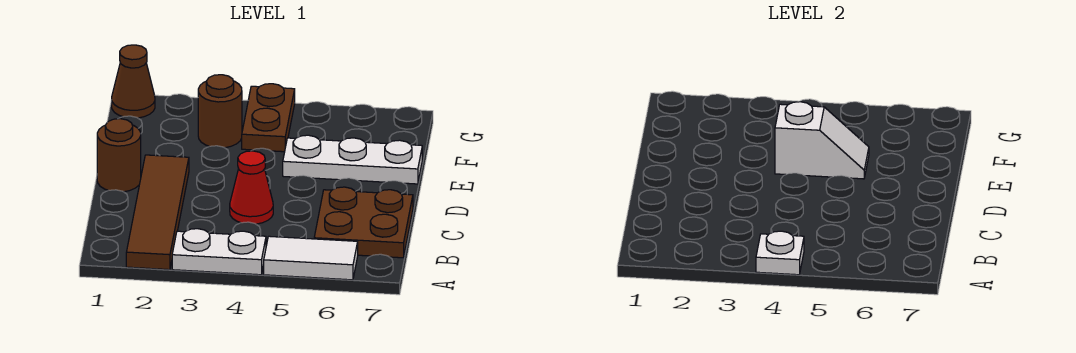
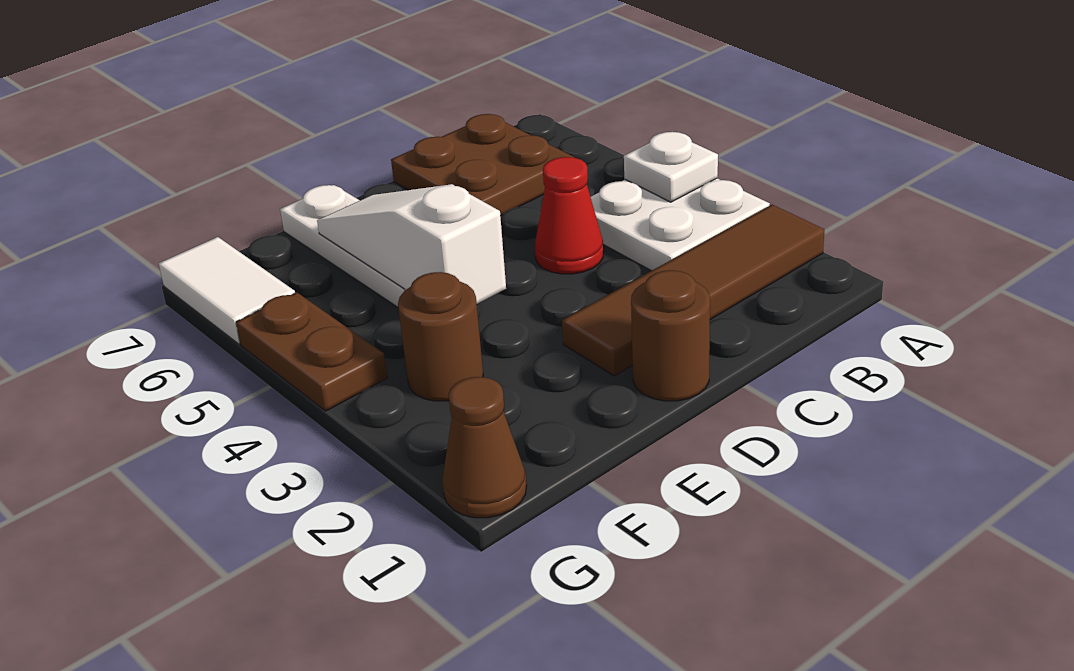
white plate A3:A4 level 1 -> white plate A3:B4 level 1
white tile A5:A6 level 1 -> white tile G6:G7 level 1
white slope E4:E5 level 2 top 4 -> white slope E4:E6 level 2 top 4
brown plate F4:G4 level 1 -> brown plate G4:G5 level 1

